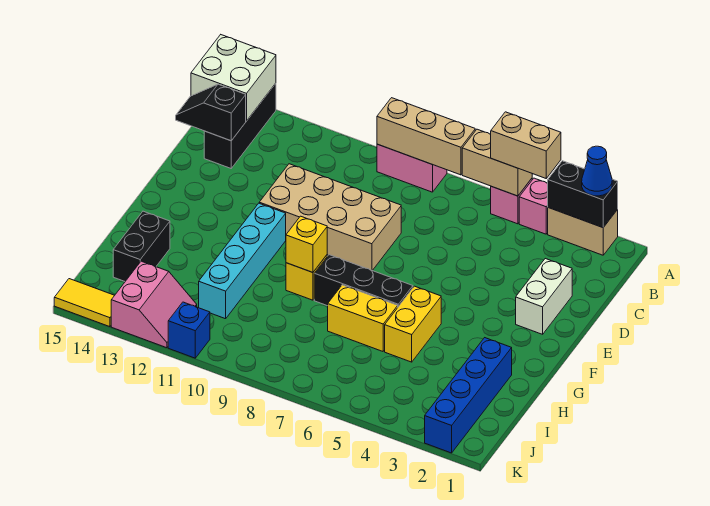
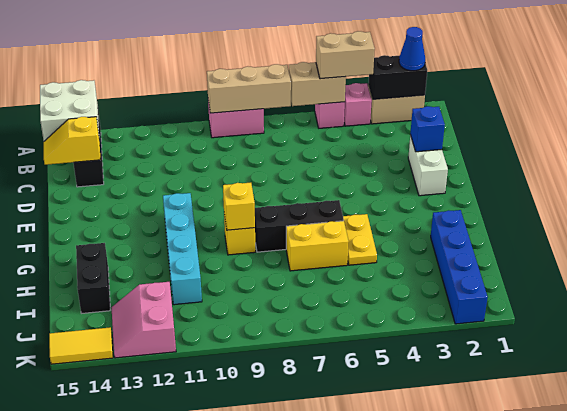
black slope C14:C15 level 2 top 14 -> yellow slope C14:C15 level 2 top 14
tan brick D8:E11 level 1 -> none
yellow brick G5:H5 level 1 -> yellow plate G5:H5 level 1
pink slope J12:K13 level 1 top 13 -> pink slope J12:K13 level 1 top 12
blue brick K11 level 1 -> blue brick D2 level 2

